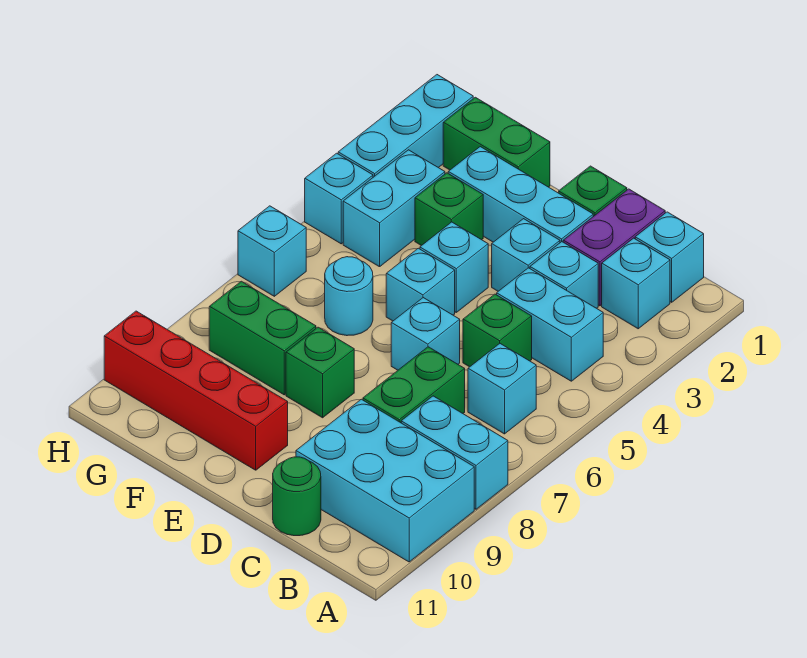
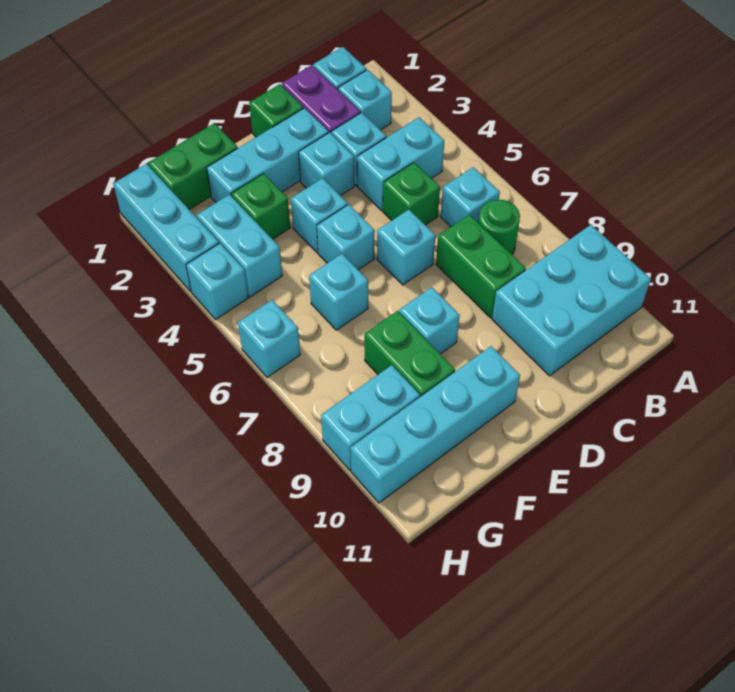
cyan brick A8:B8 level 1 -> cyan brick G9:H9 level 1
green round brick C11 level 1 -> green round brick B7 level 1
green brick E8 level 1 -> cyan brick E8 level 1
red brick E10:H10 level 1 -> cyan brick E10:H10 level 1
cyan round brick F6 level 1 -> cyan brick F6 level 1
green brick F8:G8 level 1 -> green brick F8:F9 level 1

